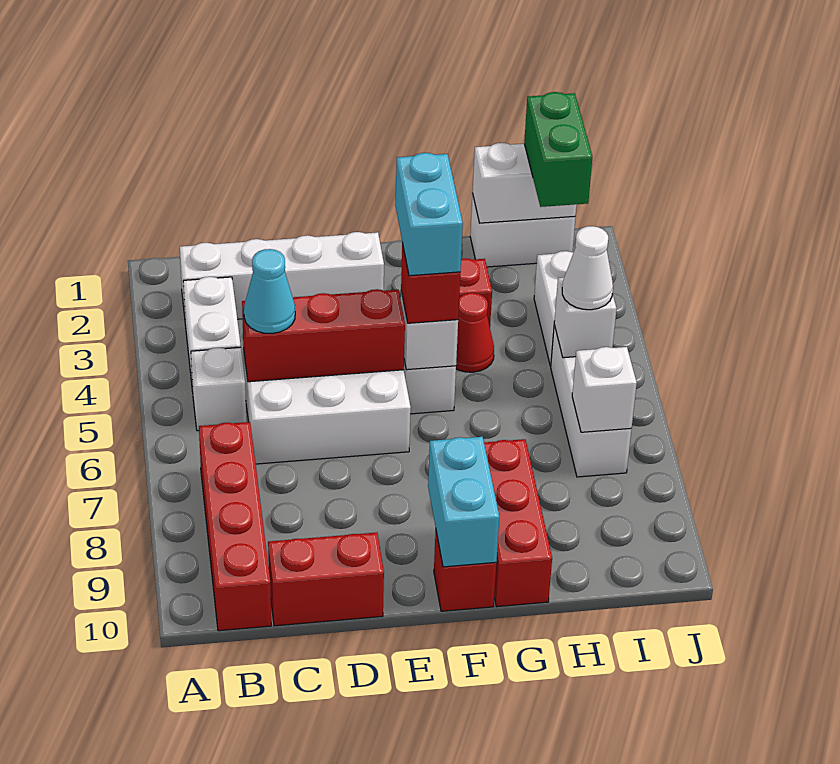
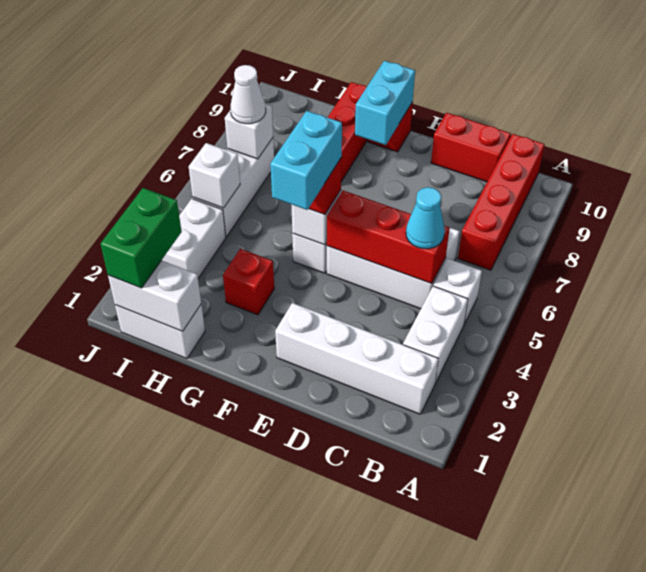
red cone G4 level 1 -> none
white cone I5 level 3 -> white cone I7 level 3

